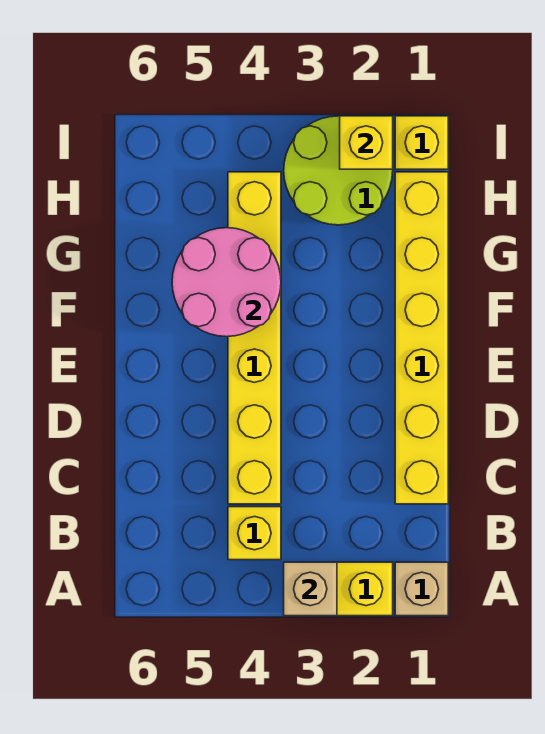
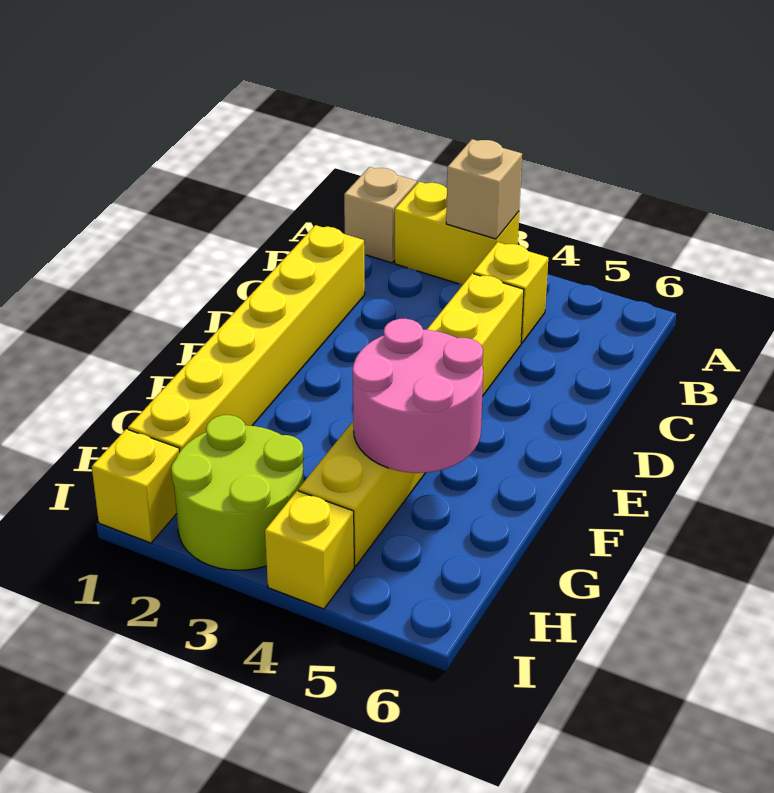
yellow brick I2 level 2 -> yellow brick I4 level 1

